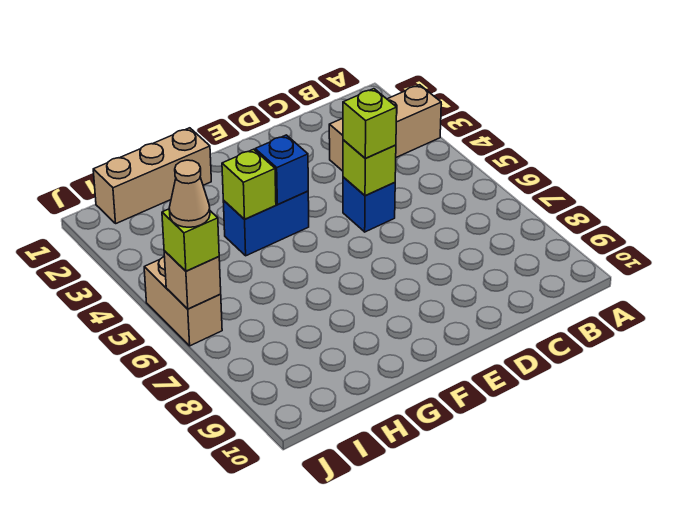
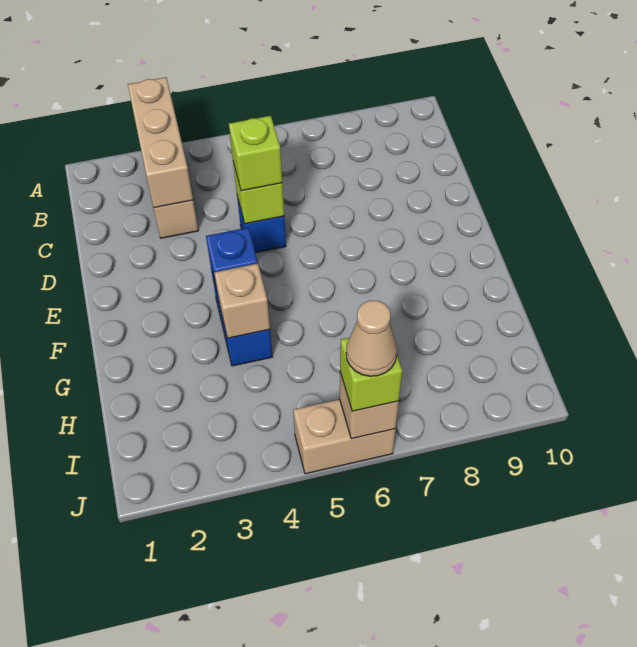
tan brick G1:I1 level 1 -> tan brick A3:C3 level 2
lime brick G4 level 2 -> tan brick G4 level 2

